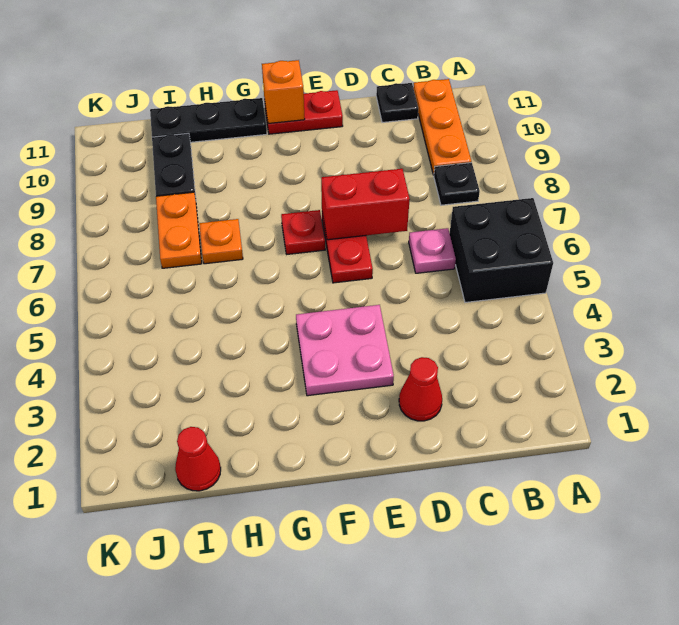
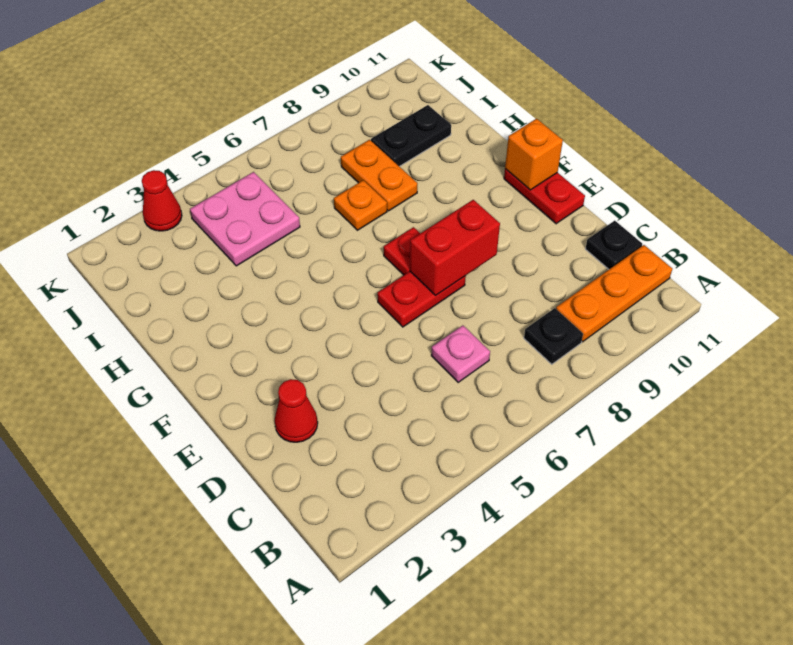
black brick A5:B6 level 1 -> none
red brick D7:E7 level 2 -> red brick E7:E8 level 2
pink plate E3:F4 level 1 -> pink plate I4:J5 level 1
black plate G11:I11 level 1 -> none
red cone I1 level 1 -> red cone K3 level 1
orange plate I7:I8 level 1 -> orange plate H8:I8 level 1

